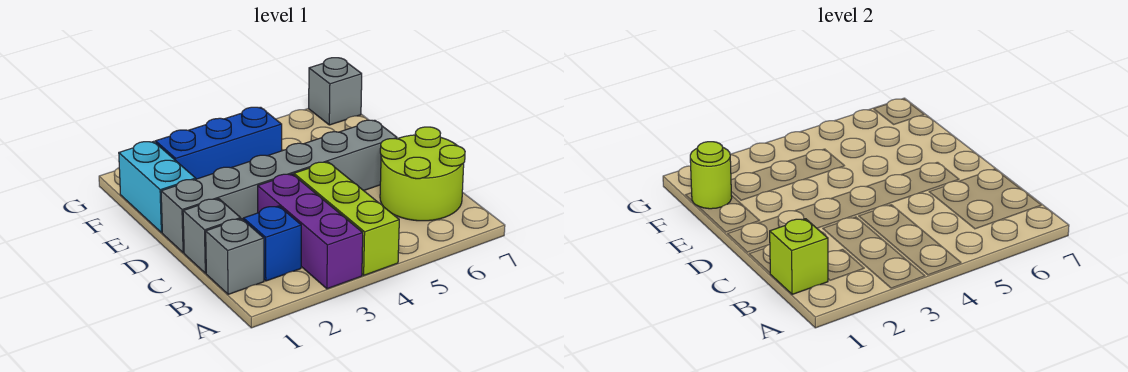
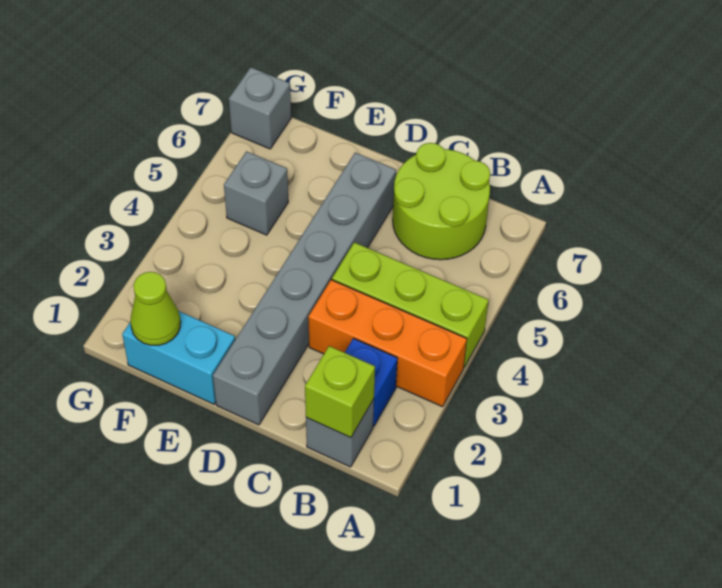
purple brick A3:C3 level 1 -> orange brick A3:C3 level 1
grey brick C1 level 1 -> grey brick F5 level 1
lime round brick F1 level 2 -> lime cone F1 level 2
blue brick F2:F4 level 1 -> none

